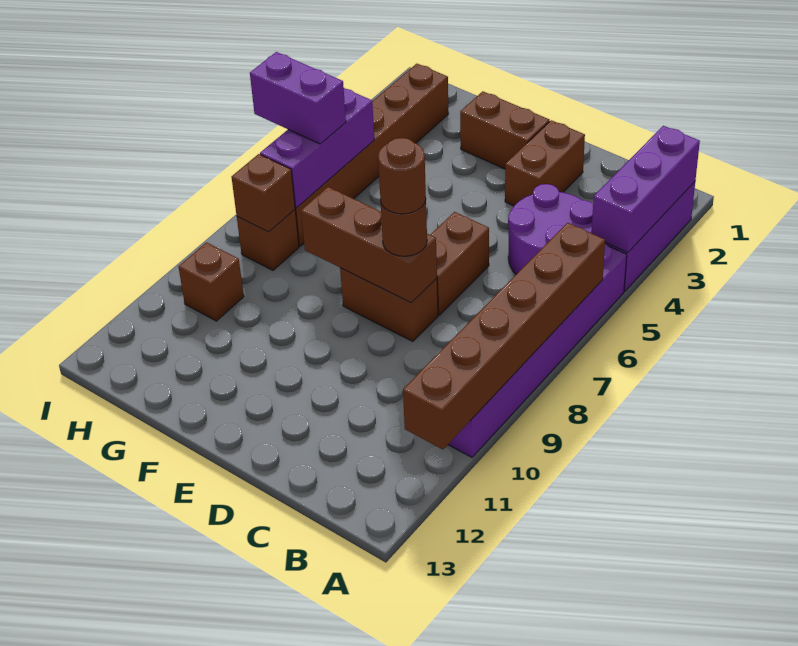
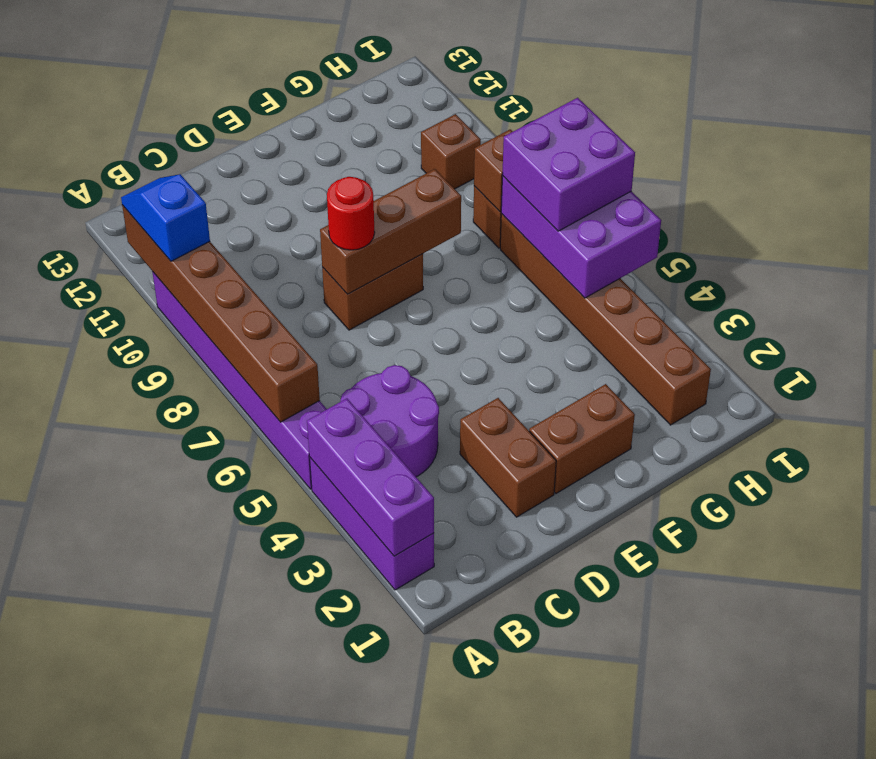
none -> blue slope A10:A11 level 3 top 10
brown brick D6:D7 level 1 -> none
brown round brick D8 level 3 -> red round brick D8 level 3
brown round brick D8 level 4 -> none
purple brick H5:H7 level 2 -> purple brick H5:I7 level 2
purple brick H6:I6 level 3 -> purple brick H6:I7 level 3

